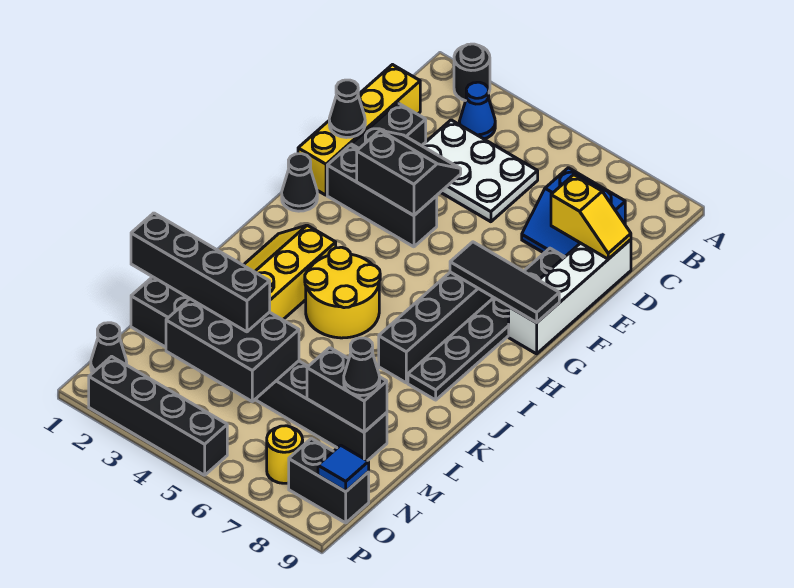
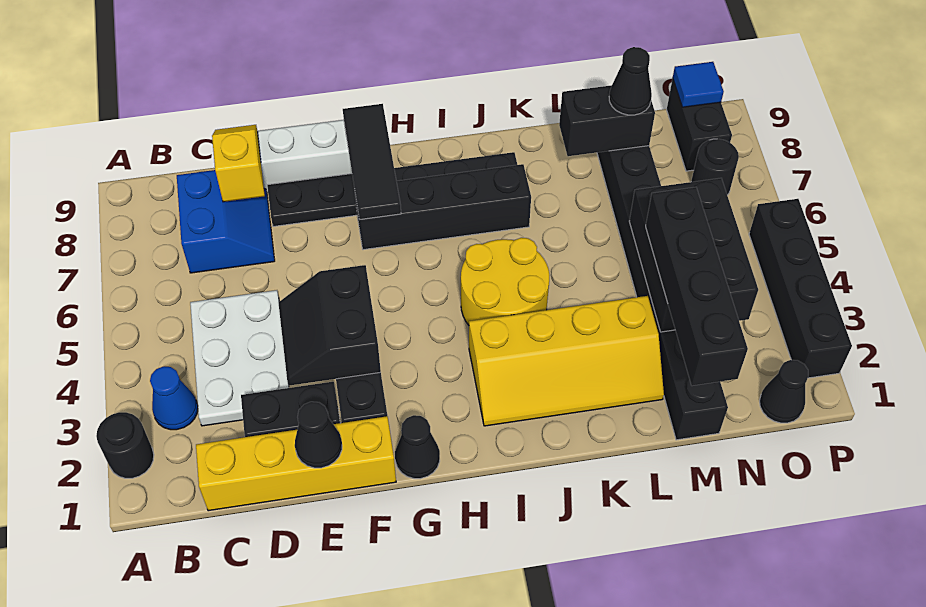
black brick M7:M8 level 2 -> black brick L8:M8 level 2
yellow round brick O7 level 1 -> black round brick O7 level 1

